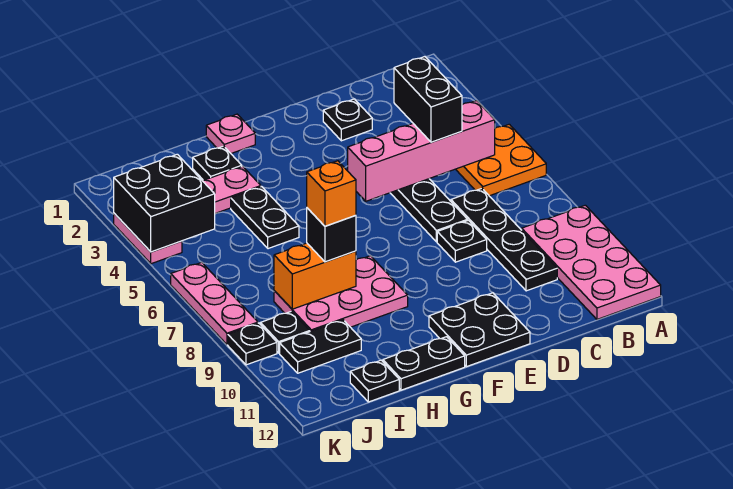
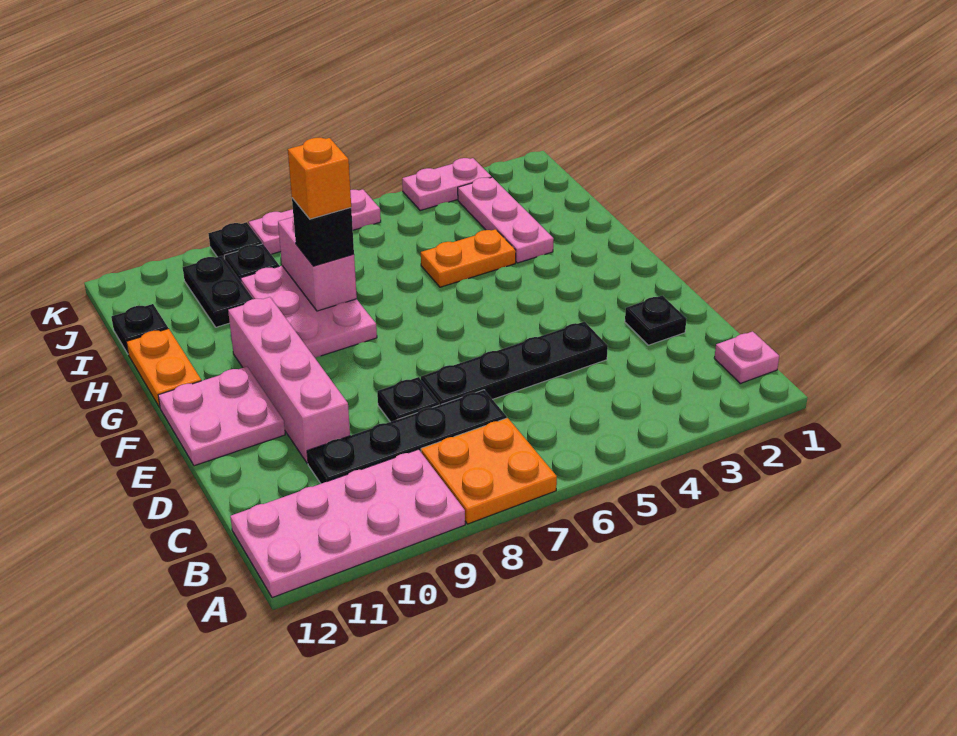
orange plate A5:B6 level 1 -> orange plate A7:B8 level 1
pink brick B5:E5 level 2 -> pink brick D10:G10 level 1
black brick C4:C5 level 3 -> none
black plate E11:F12 level 1 -> pink plate E11:F12 level 1
pink plate G1 level 1 -> pink plate B1 level 1
black plate G12:H12 level 1 -> orange plate G12:H12 level 1
black plate H2 level 1 -> none
black plate H4:H5 level 1 -> orange plate H4:H5 level 1
orange brick H8:I8 level 2 -> pink brick H8:I8 level 2
black brick J3:K4 level 2 -> none

